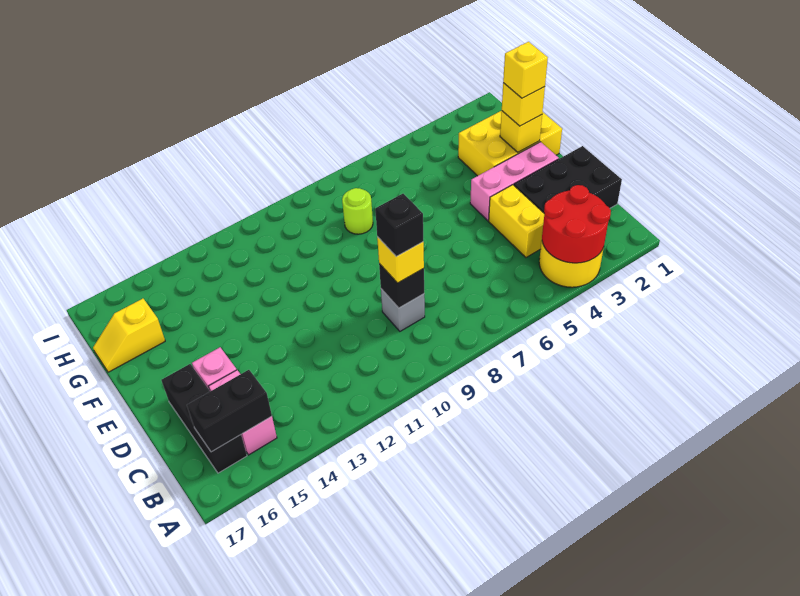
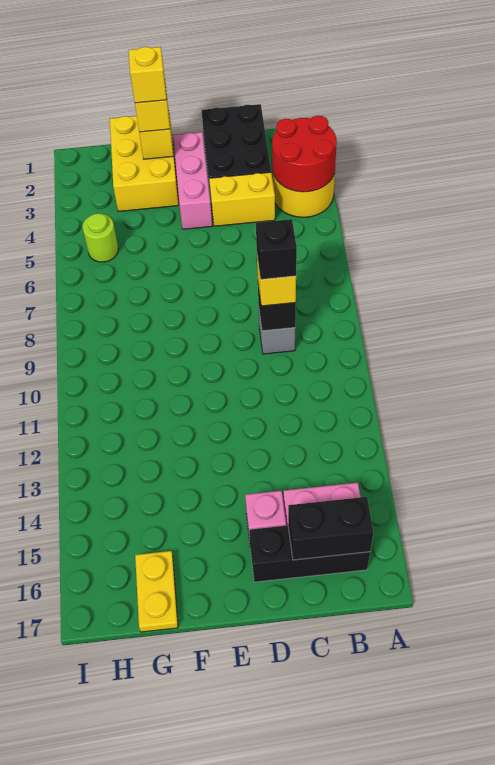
black brick B15:B16 level 2 -> black brick B16:C16 level 2
lime round brick G8 level 1 -> lime round brick H5 level 1
yellow slope G16:G17 level 1 top 16 -> yellow plate G16:G17 level 1

